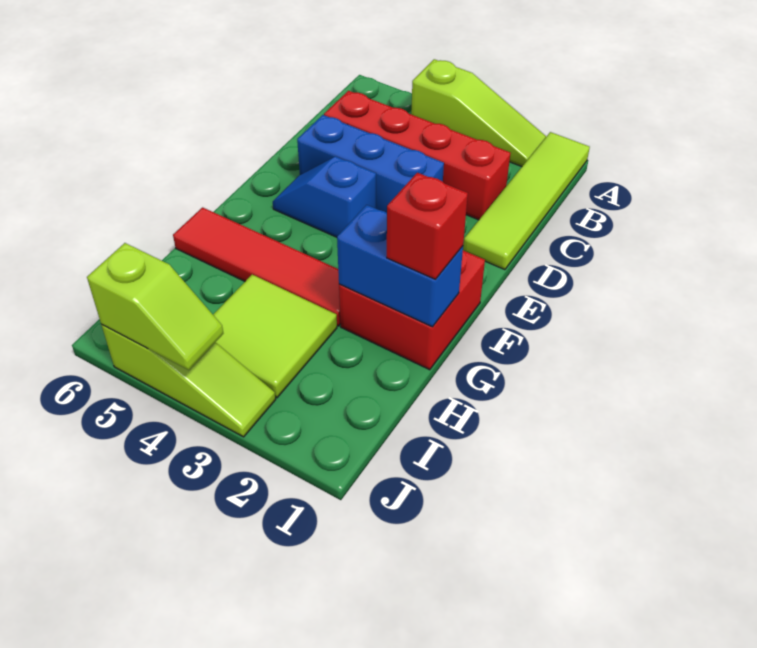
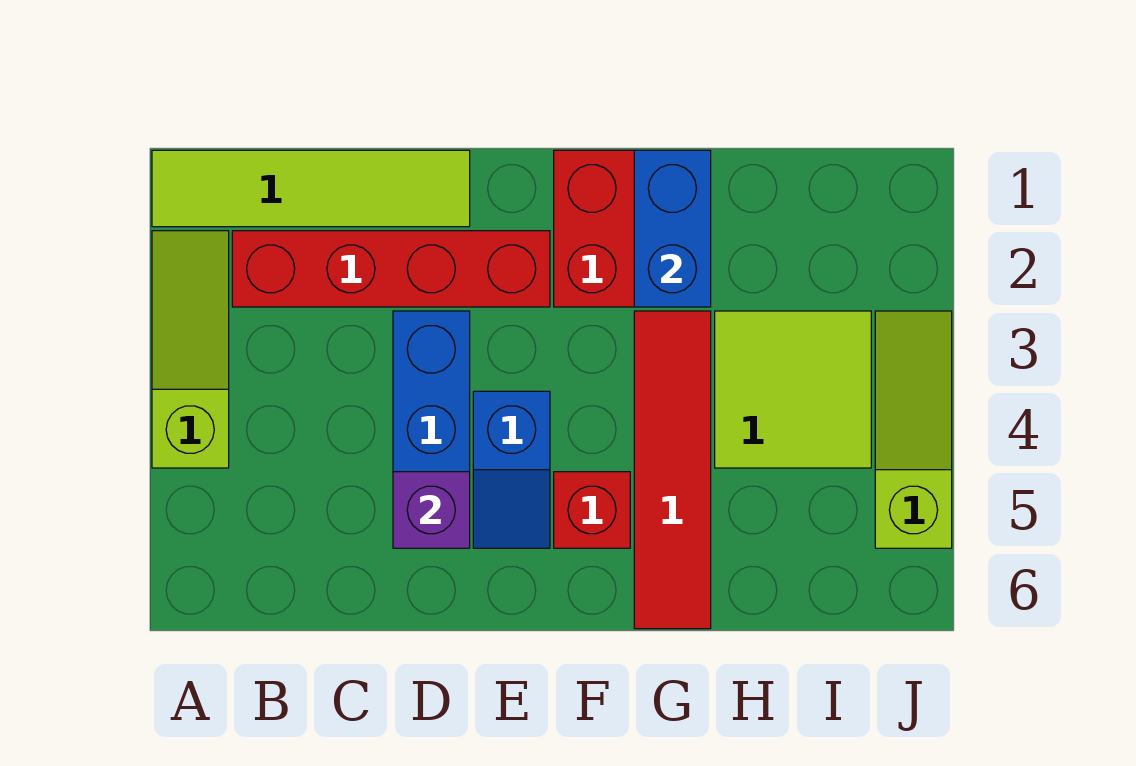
red brick C2:C5 level 1 -> red brick B2:E2 level 1
none -> purple brick D5 level 2
red brick G1 level 3 -> red brick F5 level 1
lime slope J4:J5 level 2 top 5 -> none

